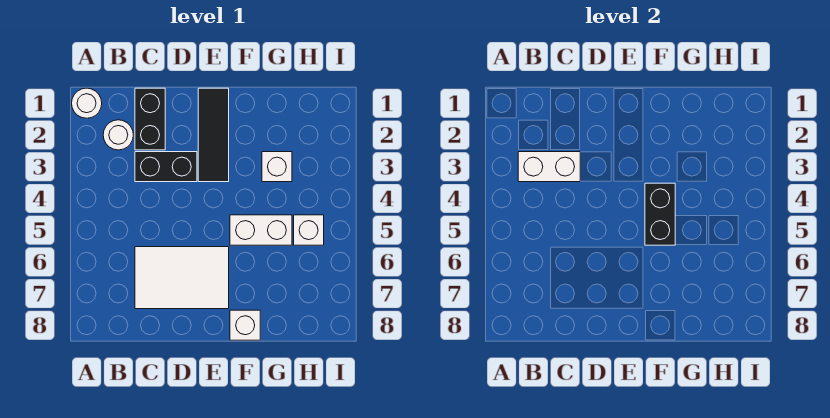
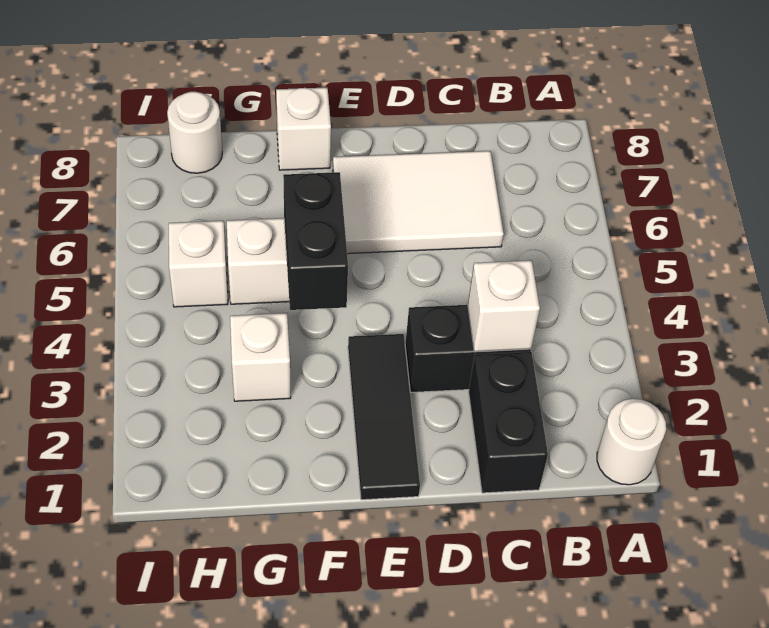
white round brick B2 level 1 -> white round brick H8 level 1
white brick B3:C3 level 2 -> white brick C3 level 2

